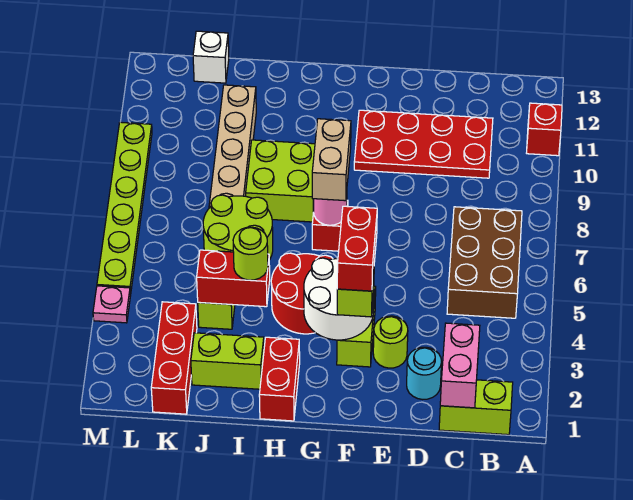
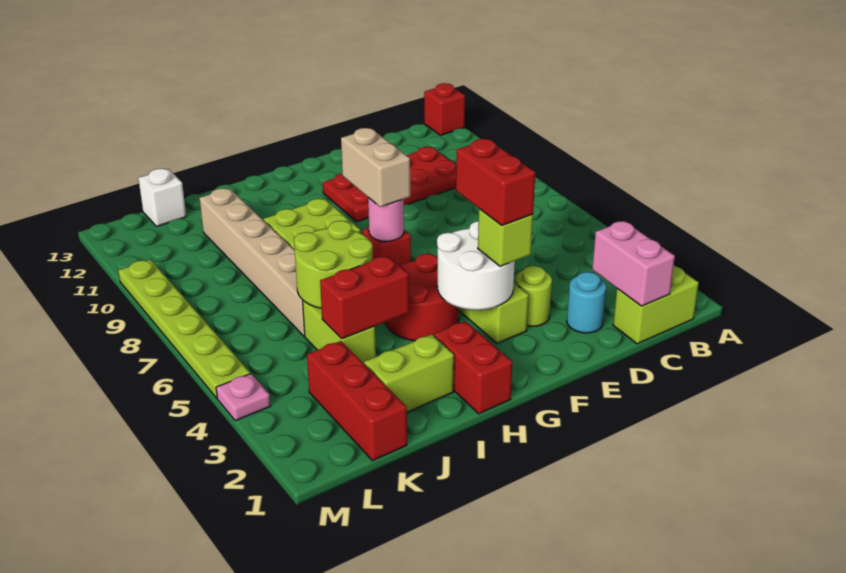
red brick A11 level 1 -> red brick A13 level 1
brown brick B5:C7 level 1 -> none
lime round brick I4 level 3 -> none

